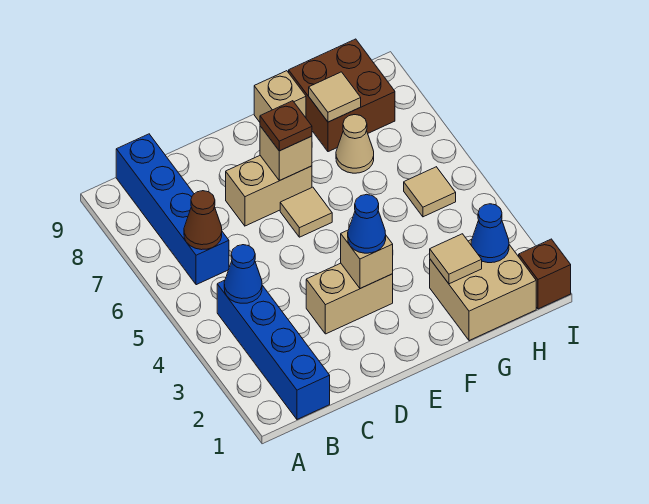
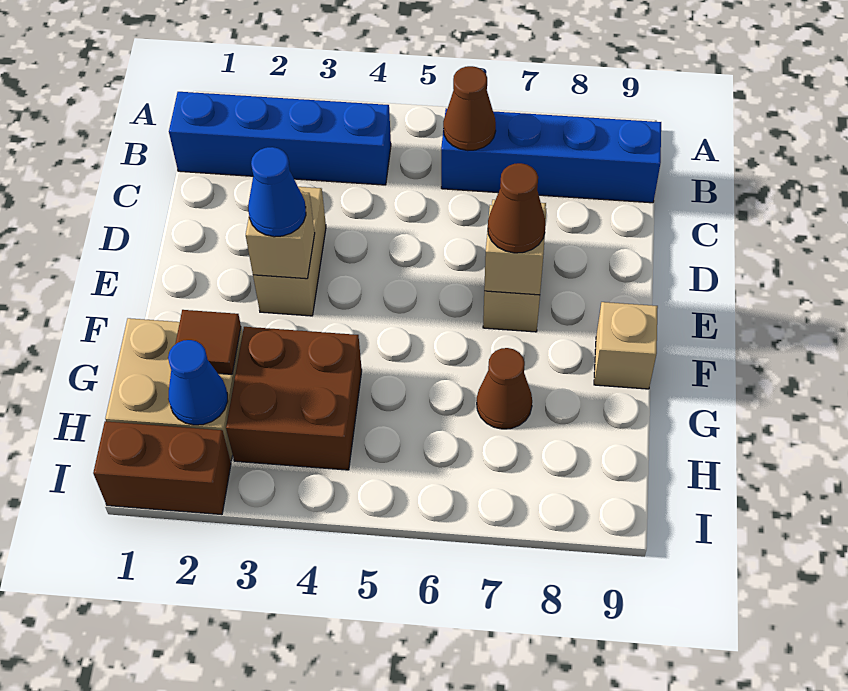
blue cone B4 level 2 -> none
tan tile E6 level 1 -> none
brown plate E7 level 3 -> brown cone E7 level 3
tan tile G2 level 2 -> brown tile G2 level 2
tan cone G7 level 1 -> brown cone G7 level 1
brown brick G8:H9 level 1 -> brown brick G3:H4 level 1
tan tile G8 level 2 -> none
tan tile H5 level 1 -> none
brown brick I1 level 1 -> brown brick I1:I2 level 1

